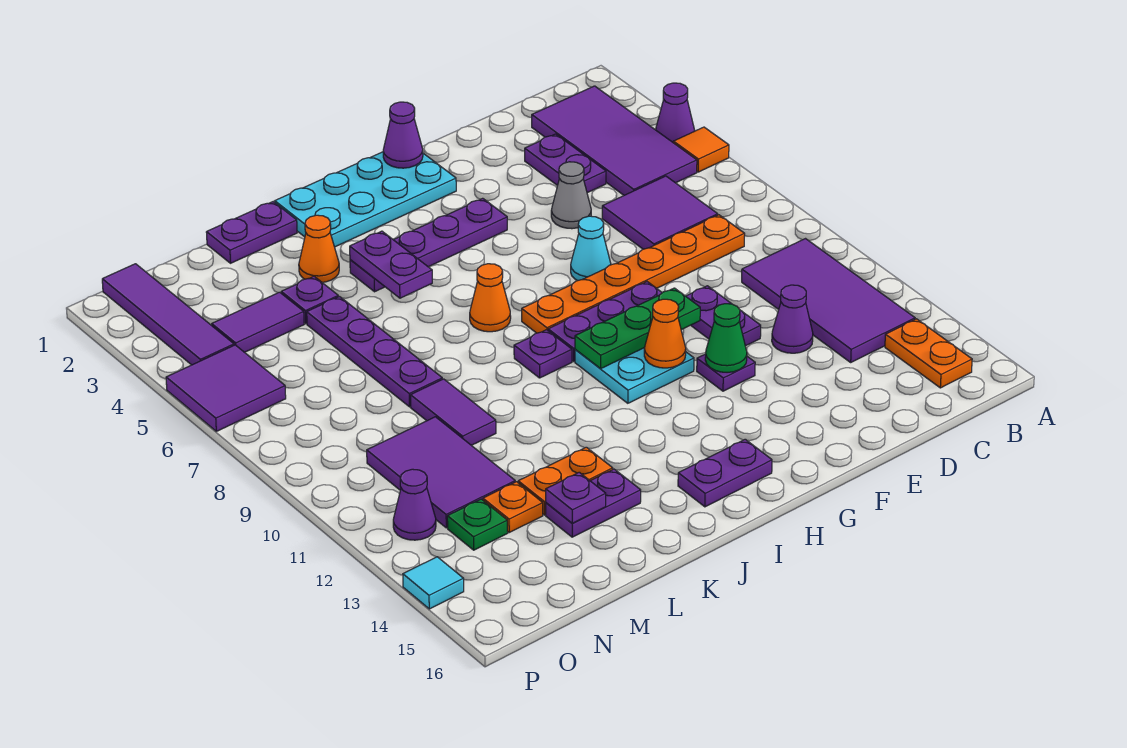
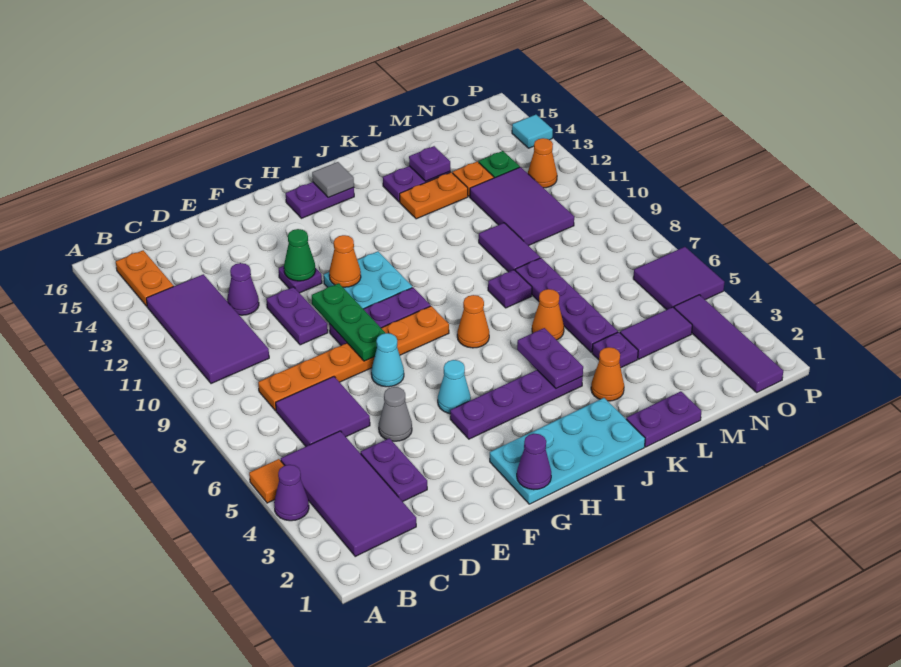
green plate F10:H10 level 2 -> green plate F8:F10 level 2
none -> cyan cone G5 level 1
purple plate I9 level 1 -> purple plate K8 level 1
none -> grey tile I15 level 2
none -> orange cone K6 level 1
purple cone O12 level 1 -> orange cone O12 level 1

